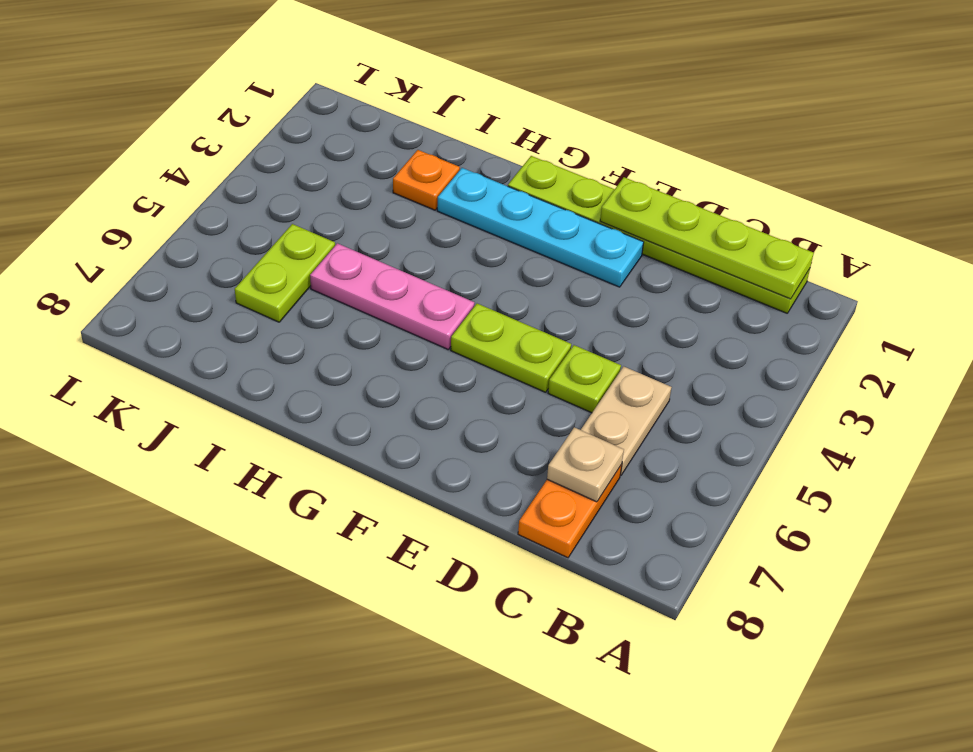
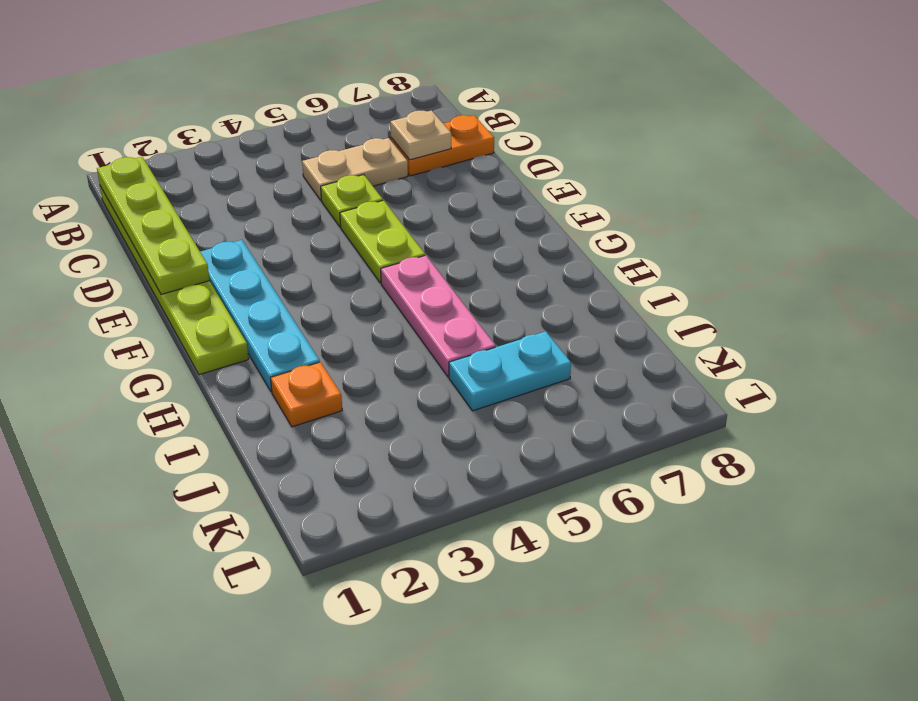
lime plate J5:J6 level 1 -> cyan plate J5:J6 level 1

